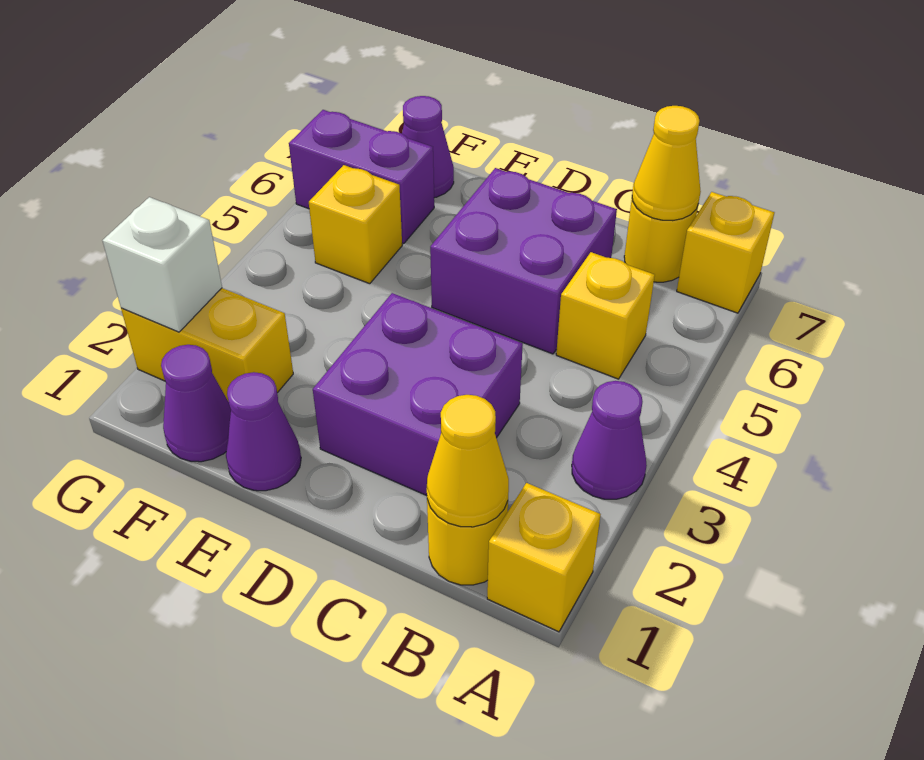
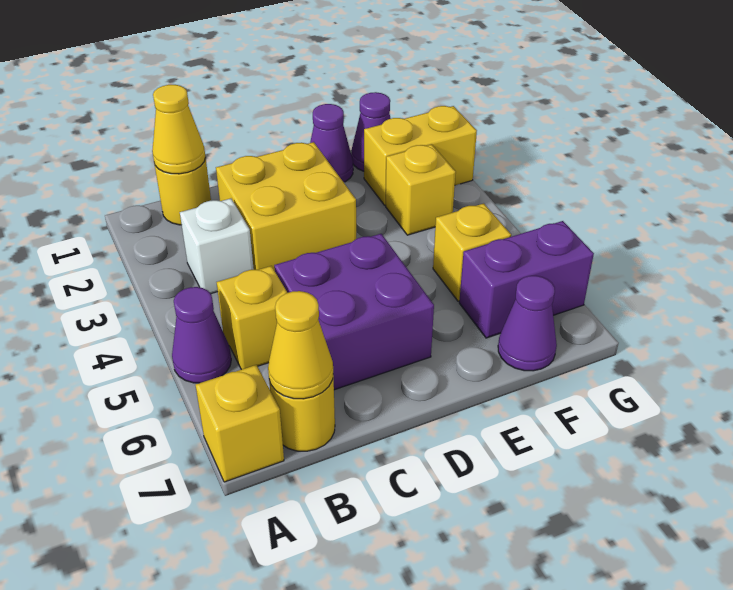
yellow brick A1 level 1 -> yellow brick F3 level 1
purple cone A3 level 1 -> purple cone A5 level 1
purple brick C2:D3 level 1 -> yellow brick C2:D3 level 1
white brick G2 level 2 -> white brick B3 level 1

